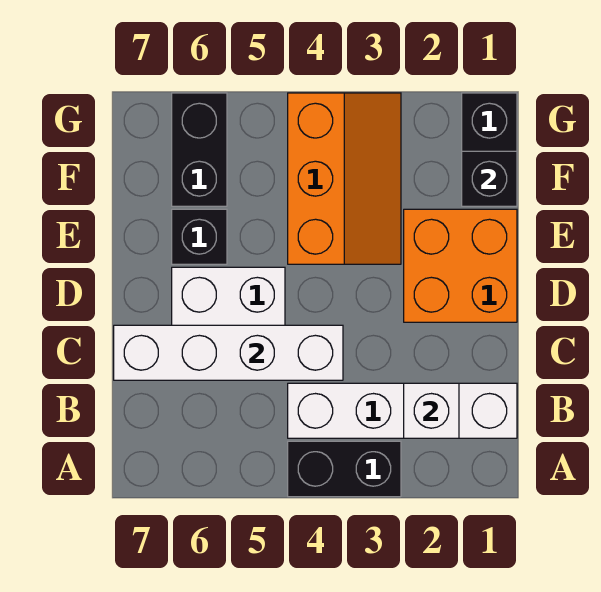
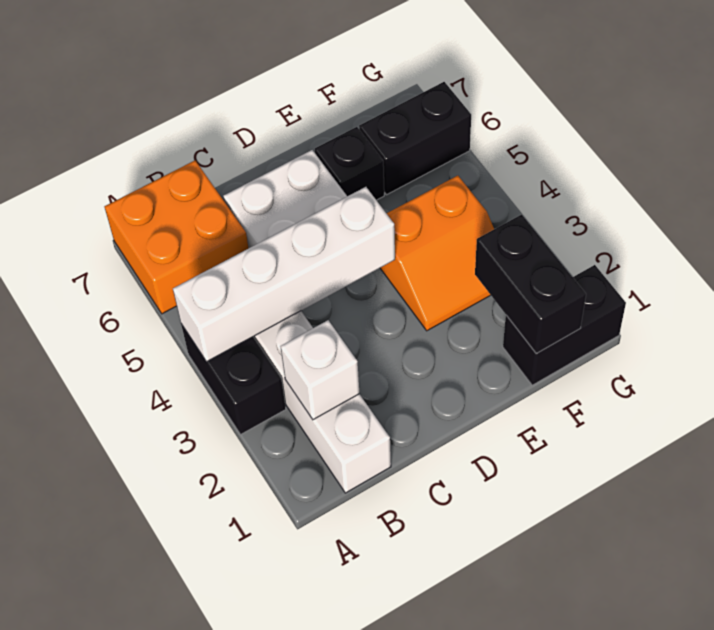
white brick C4:C7 level 2 -> white brick A4:D4 level 2
orange brick D1:E2 level 1 -> orange brick A6:B7 level 1
orange slope E3:G4 level 1 top 4 -> orange slope E3:F4 level 1 top 4
black brick F1 level 2 -> black brick F1:F2 level 2

